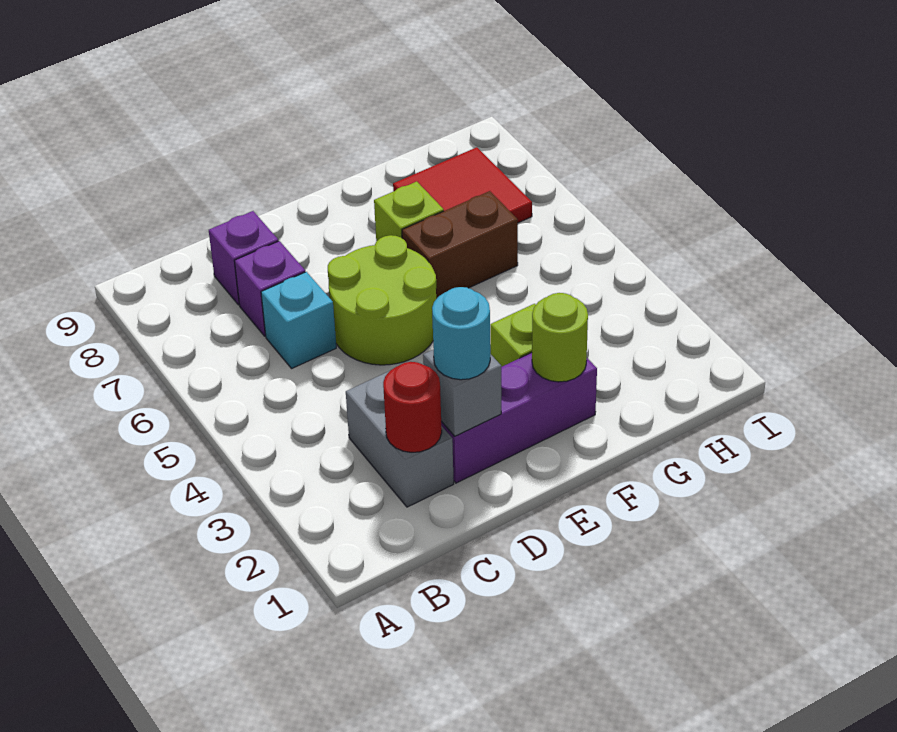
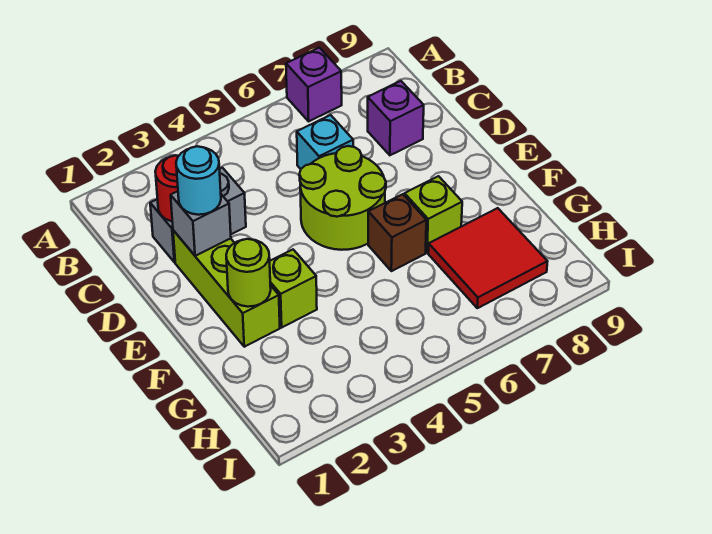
purple brick C7 level 1 -> purple brick A7 level 1
purple brick D2:F2 level 1 -> lime brick D2:F2 level 1
brown brick F6:G6 level 1 -> brown brick F6 level 1

